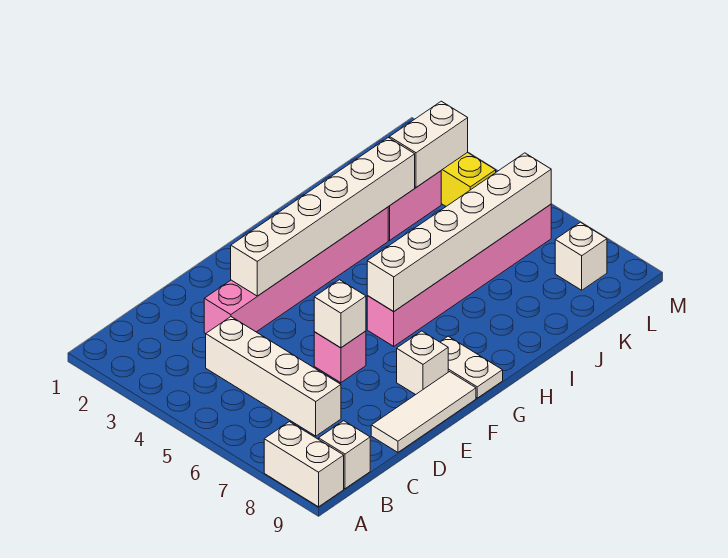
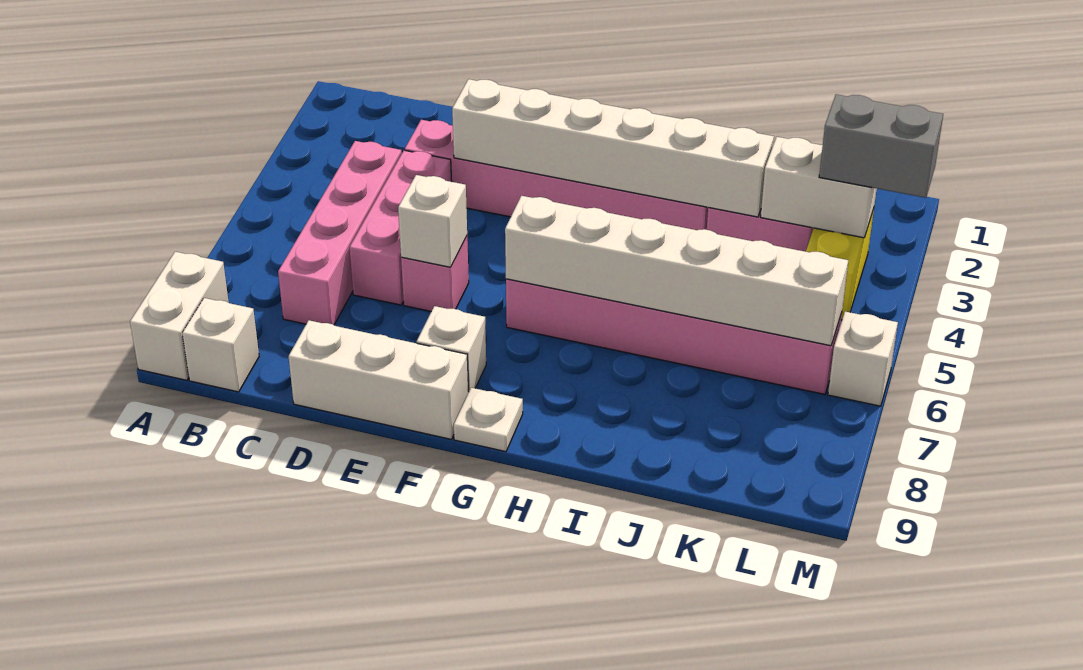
white brick C4:C7 level 1 -> pink brick C4:C7 level 1
none -> pink brick D4:D6 level 1
white tile D9:F9 level 1 -> white brick D9:F9 level 1
white plate G8:G9 level 1 -> white plate G9 level 1
none -> grey brick L3:M3 level 3
white brick L8 level 1 -> white brick M6 level 1

